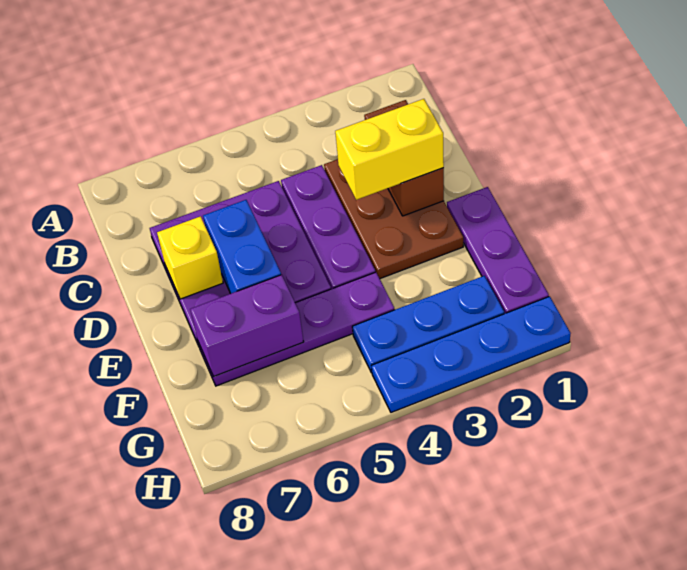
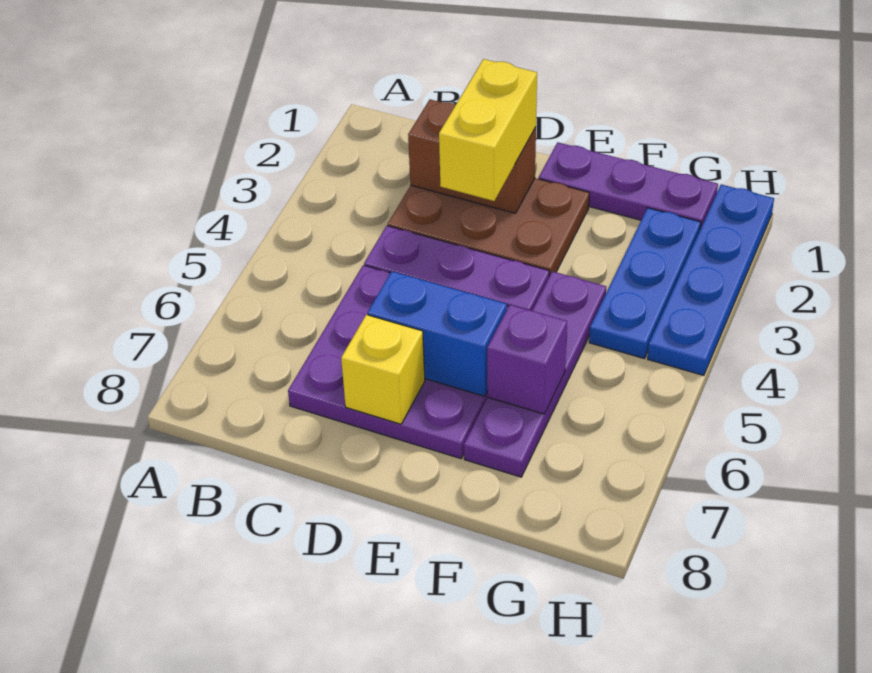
purple brick F6:F7 level 2 -> purple brick F6 level 2

